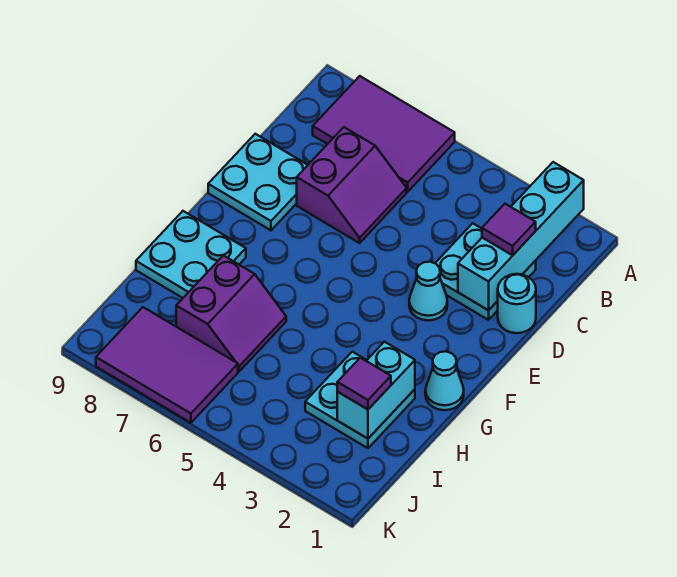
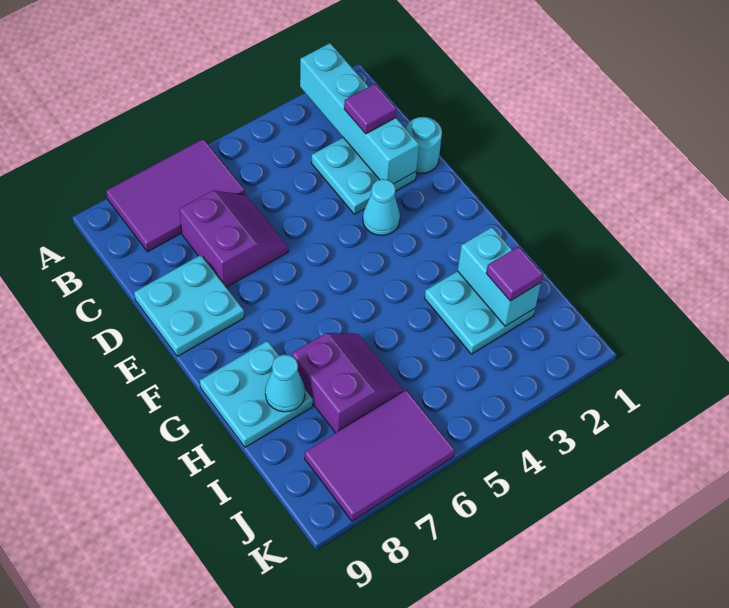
cyan cone G1 level 1 -> cyan cone H8 level 2

